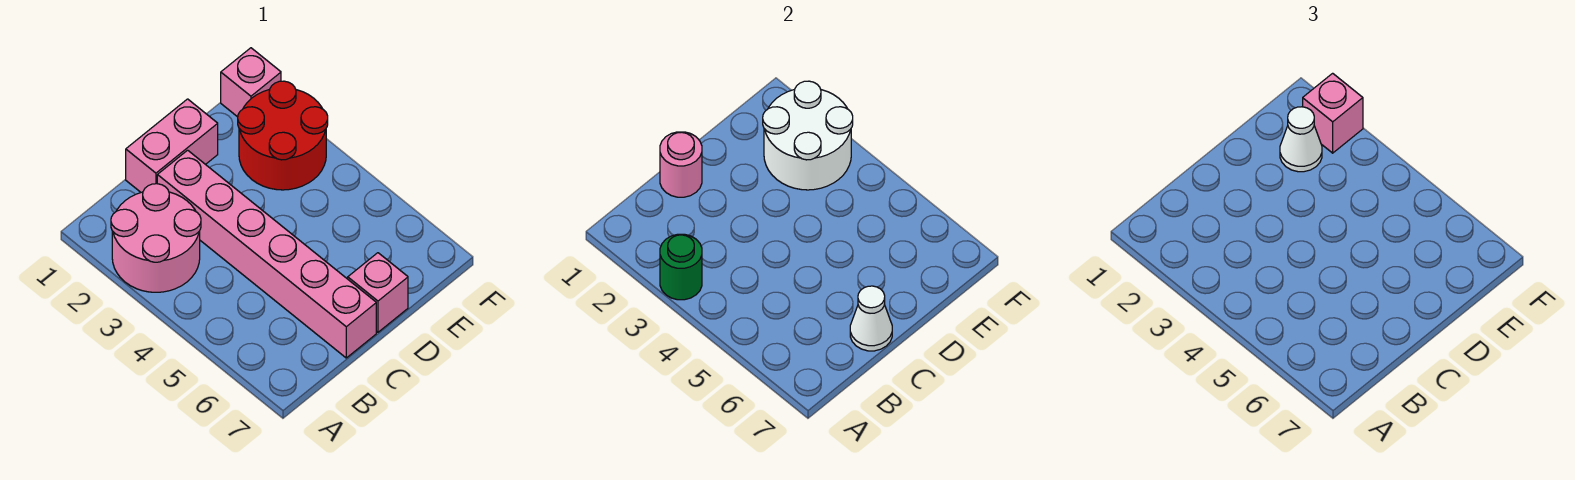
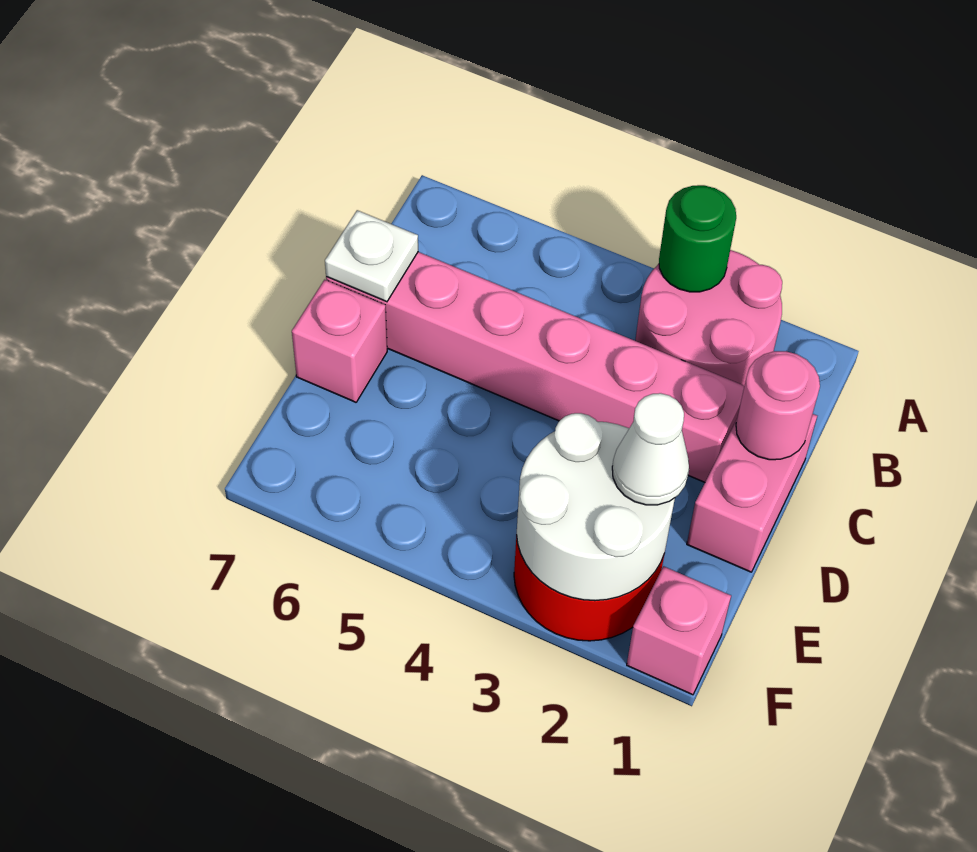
white cone C7 level 2 -> white plate C7 level 2
pink brick F2 level 3 -> none

